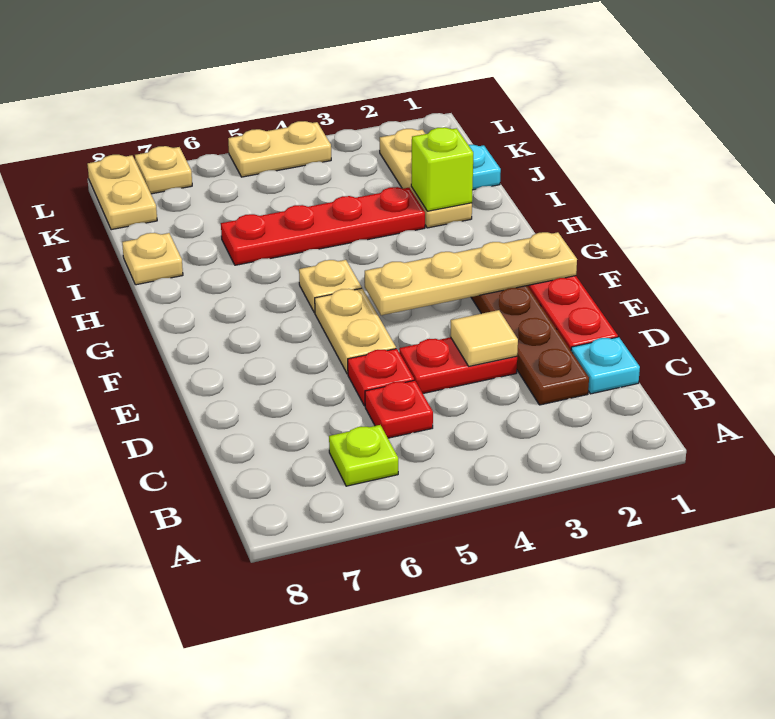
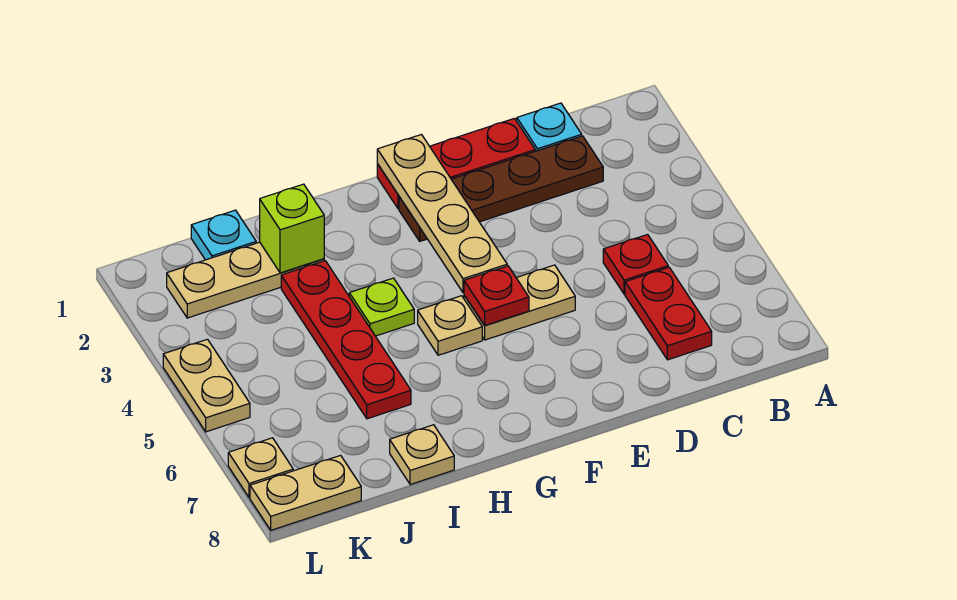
lime plate B6 level 1 -> lime plate H4 level 1
red plate D3:D4 level 1 -> red plate C6:C7 level 1
tan tile D3 level 2 -> none
red plate D5 level 1 -> red plate F5 level 2

